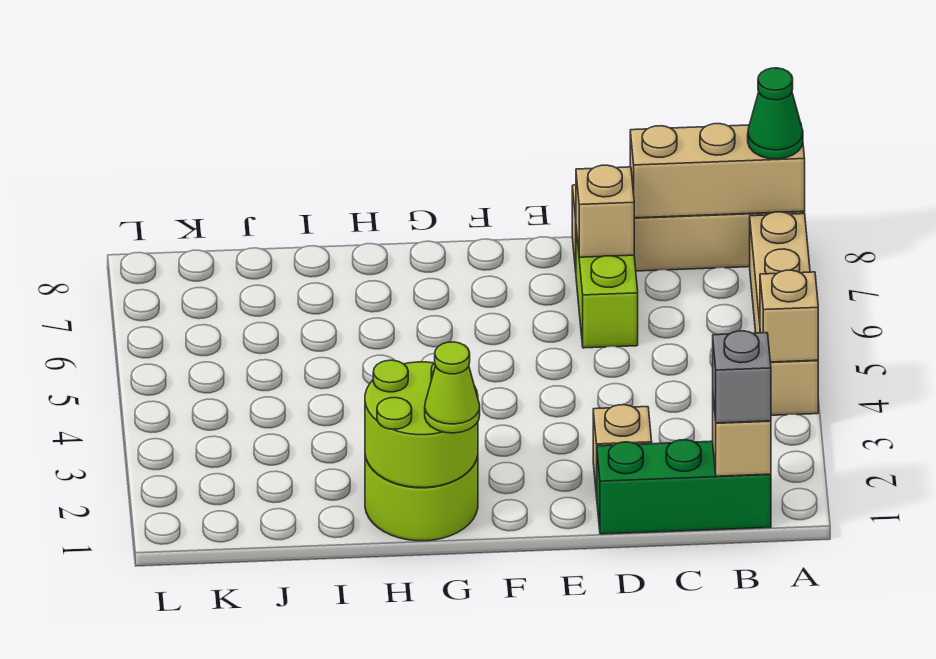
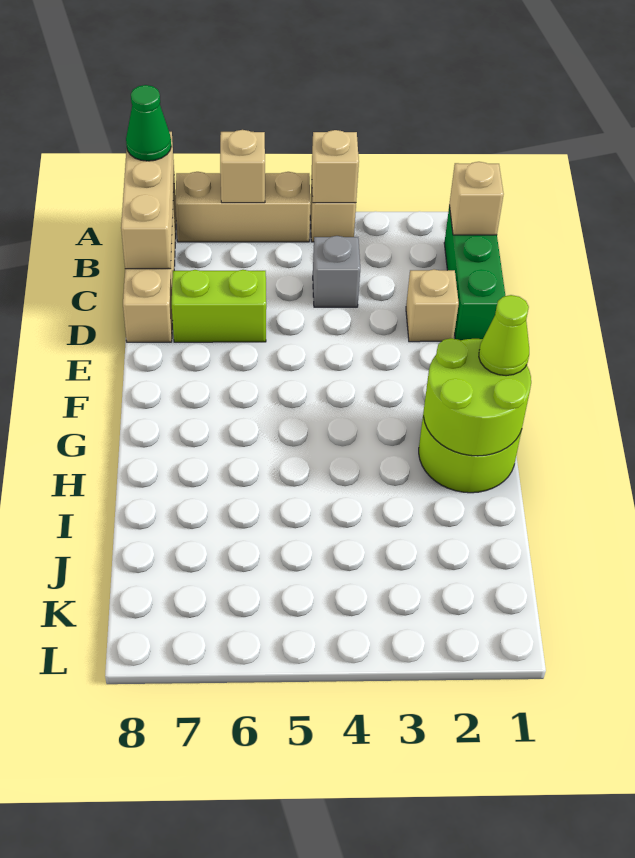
grey brick B1 level 3 -> grey brick C4 level 1
tan brick D7 level 2 -> tan brick A6 level 2

